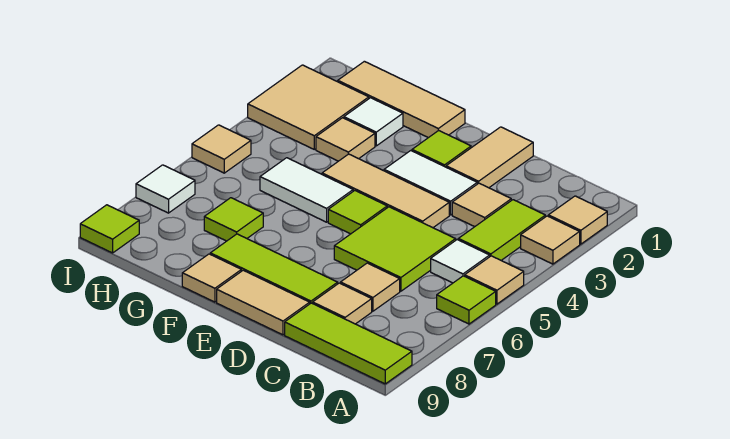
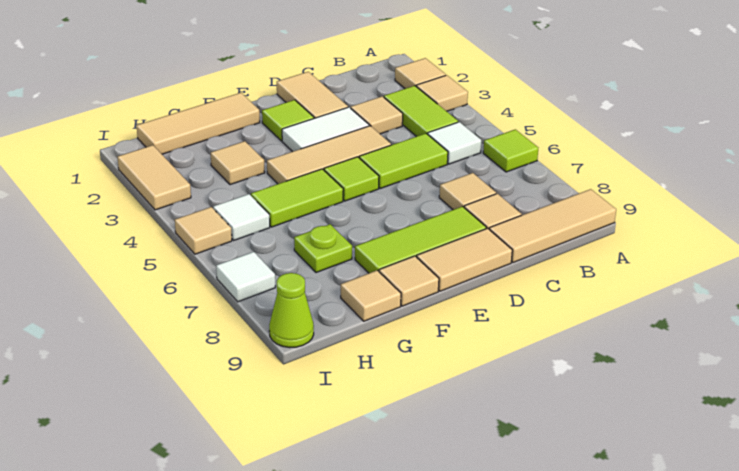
tan tile A5 level 1 -> tan tile G9 level 1
lime tile A9:C9 level 1 -> tan tile A9:C9 level 1
lime tile C5:D6 level 1 -> lime tile C5:D5 level 1
white tile F5:G5 level 1 -> lime tile F5:G5 level 1
white tile G2 level 1 -> white tile H5 level 1
lime tile G7 level 1 -> lime plate G7 level 1
tan tile H2:I3 level 1 -> tan tile I2:I3 level 1
lime tile I9 level 1 -> lime cone I9 level 1

